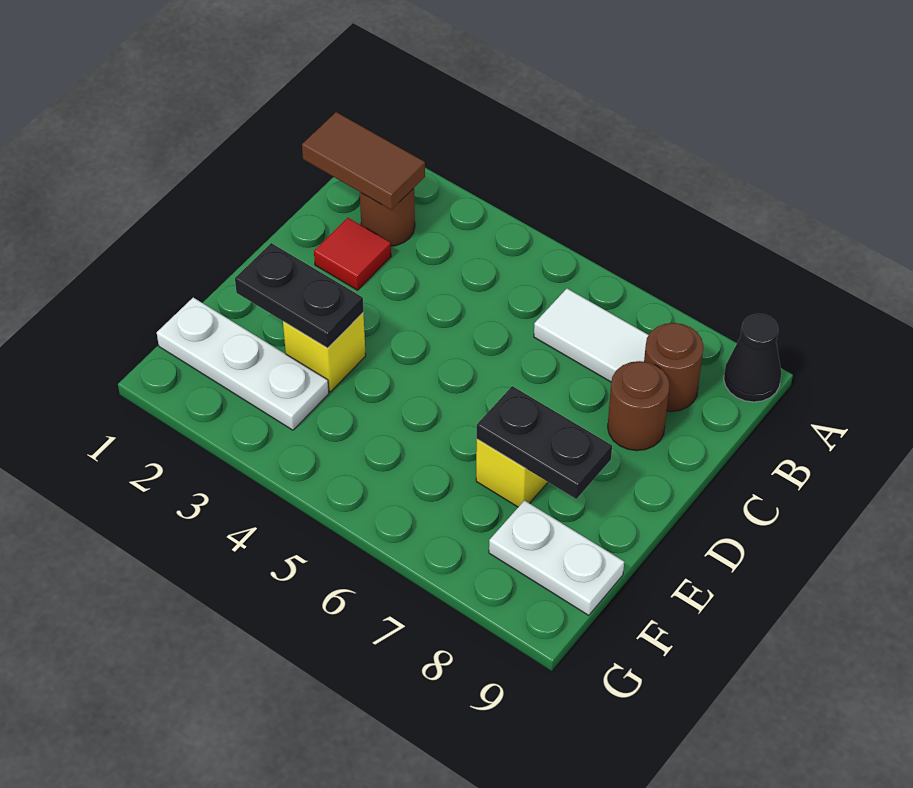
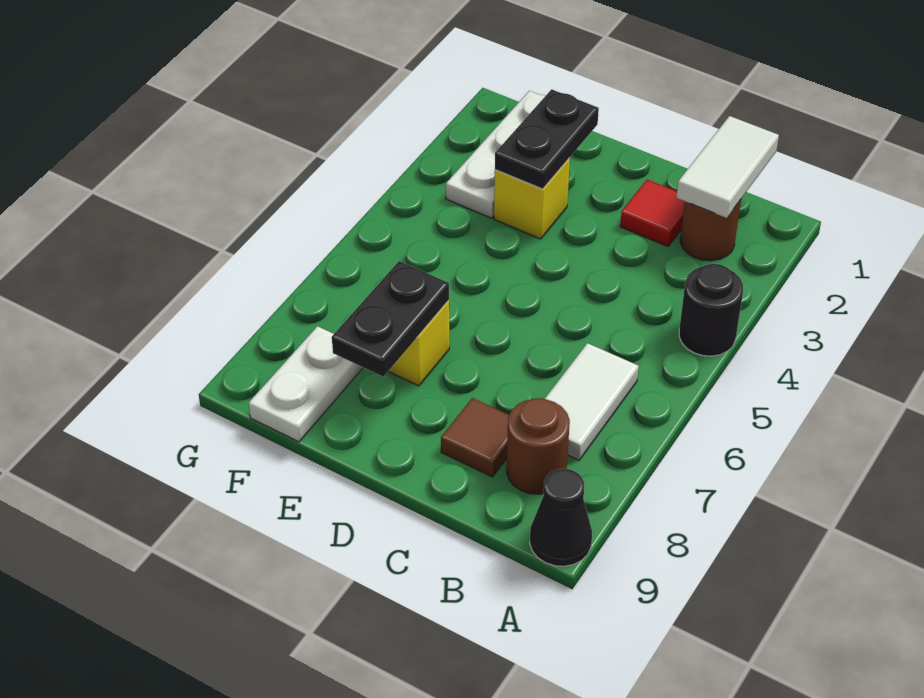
none -> black round brick A4 level 1
brown tile B1:B2 level 2 -> white tile B1:B2 level 2
brown round brick C8 level 1 -> brown tile C8 level 1

